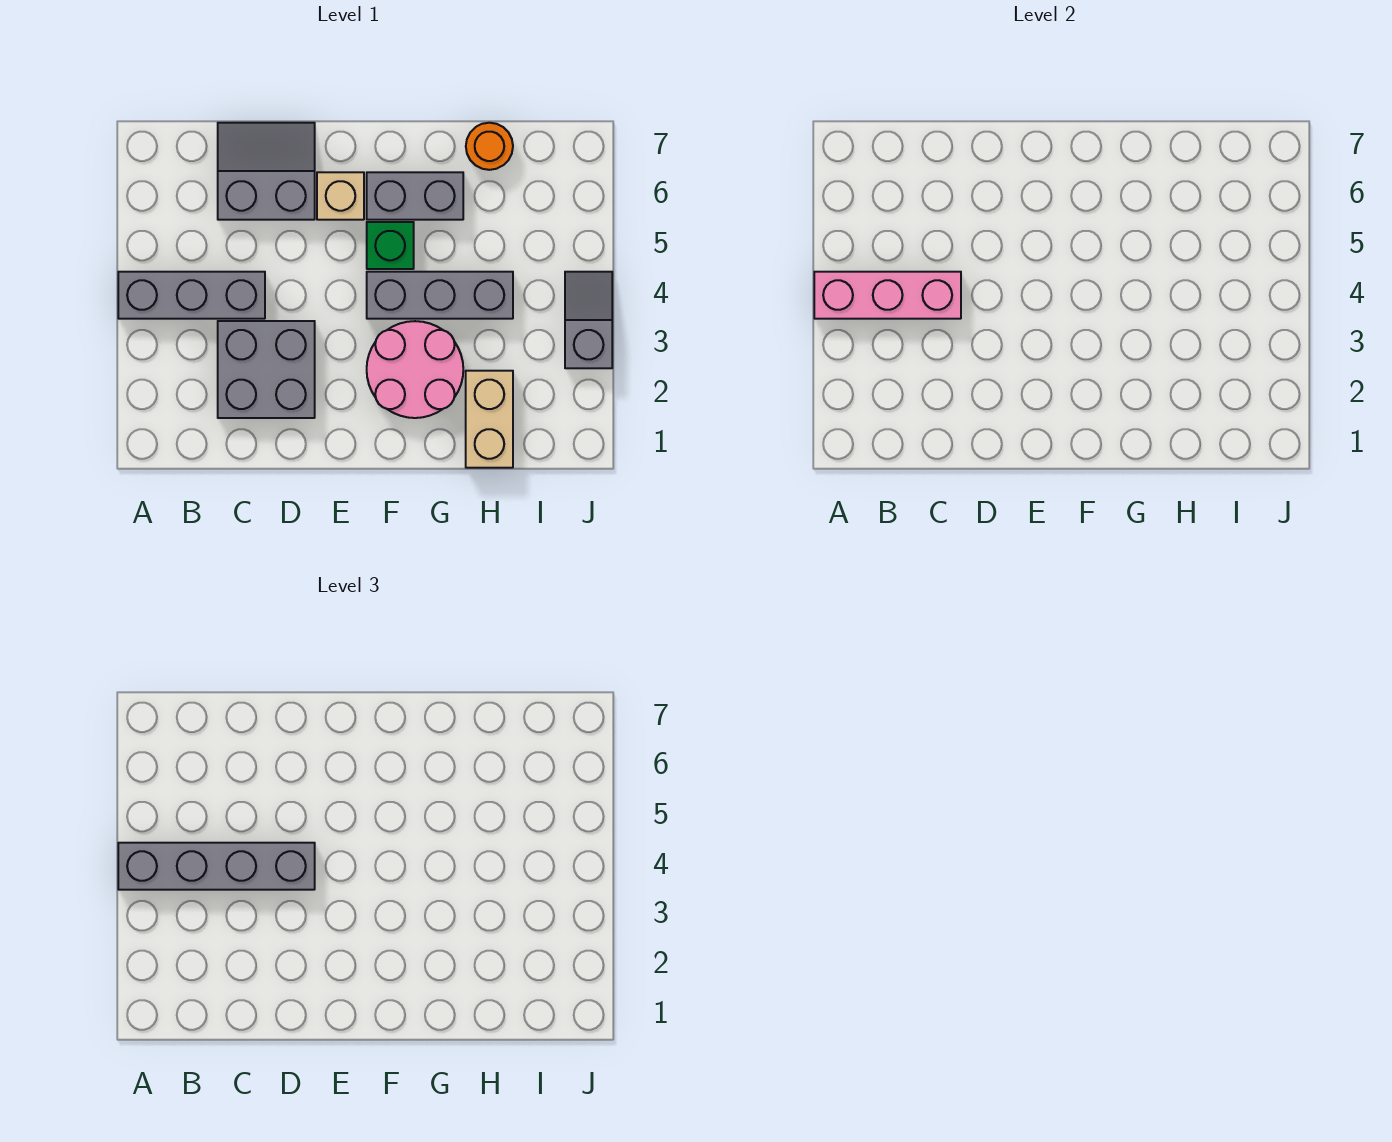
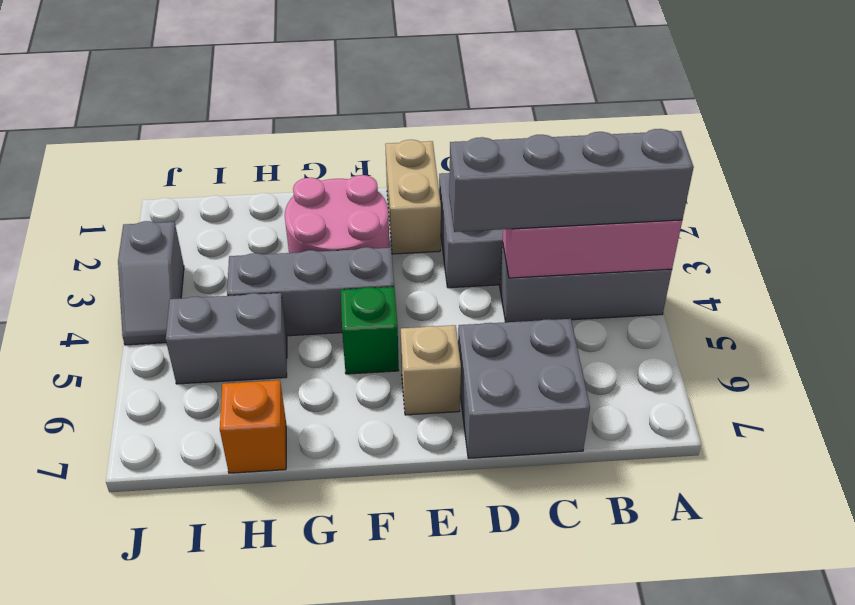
grey slope C6:D7 level 1 top 6 -> grey brick C6:D7 level 1
grey brick F6:G6 level 1 -> grey brick H5:I5 level 1
tan brick H1:H2 level 1 -> tan brick E1:E2 level 1
orange round brick H7 level 1 -> orange brick H7 level 1

